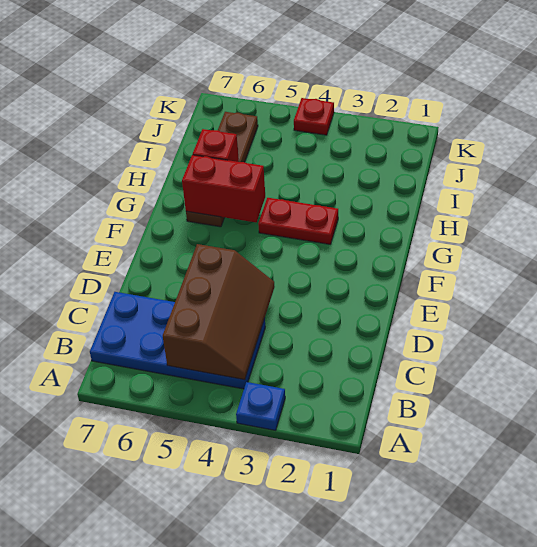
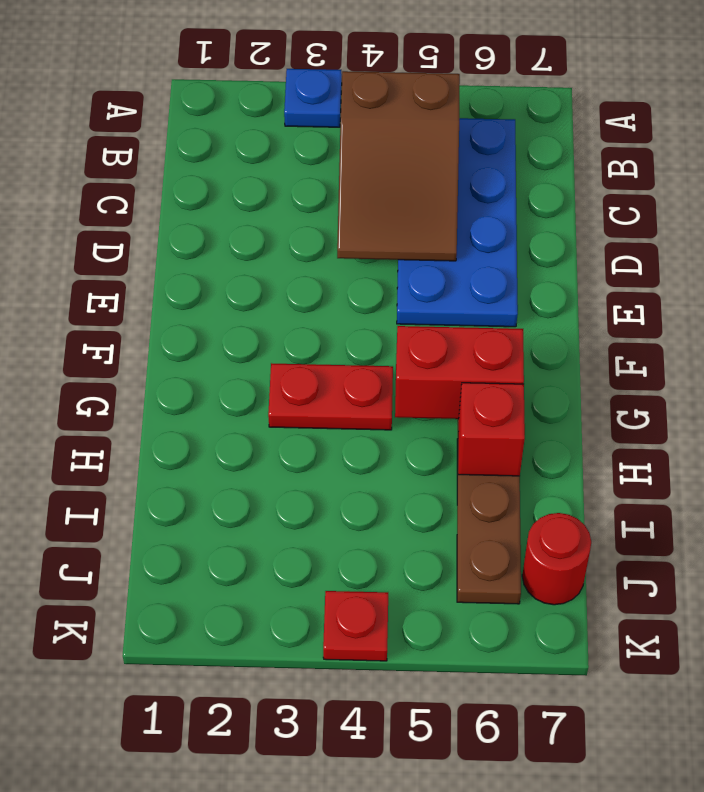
blue plate B4:C7 level 1 -> blue plate B5:E6 level 1
brown slope B4:D5 level 2 top 5 -> brown slope B4:D5 level 2 top B
none -> red round brick J7 level 1

